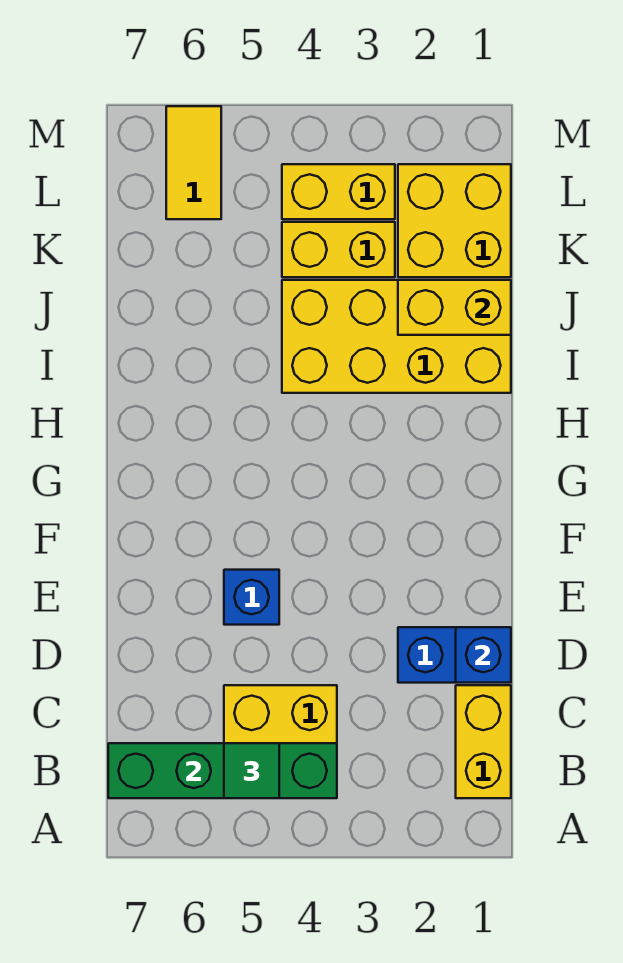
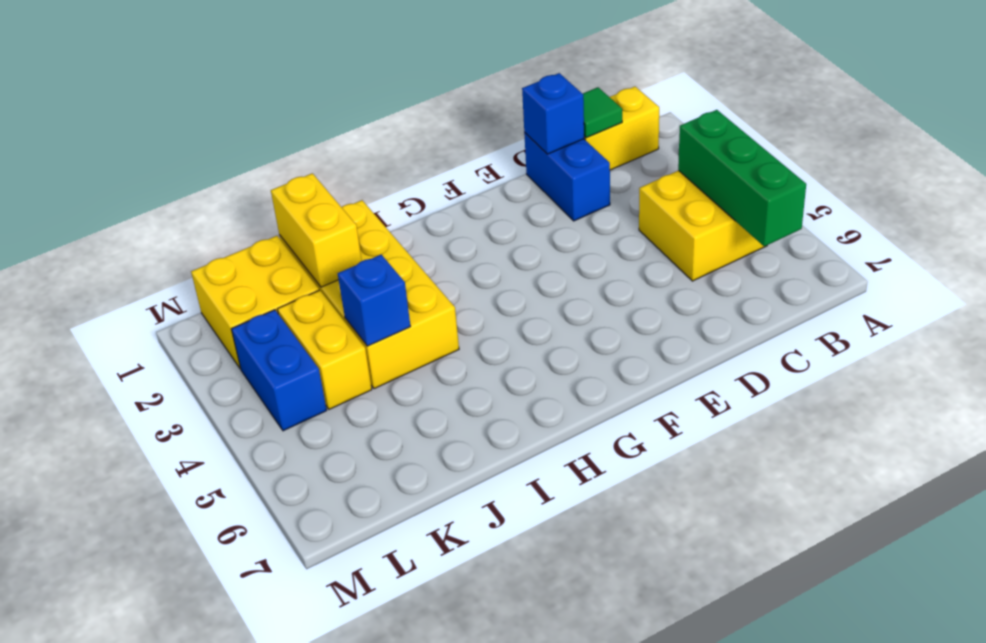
green brick B4:B7 level 2 -> green brick B4:B6 level 2
green tile B5 level 3 -> green tile C1 level 2
blue brick E5 level 1 -> blue brick J4 level 2
yellow brick L3:L4 level 1 -> blue brick L3:L4 level 1
yellow tile L6:M6 level 1 -> none

